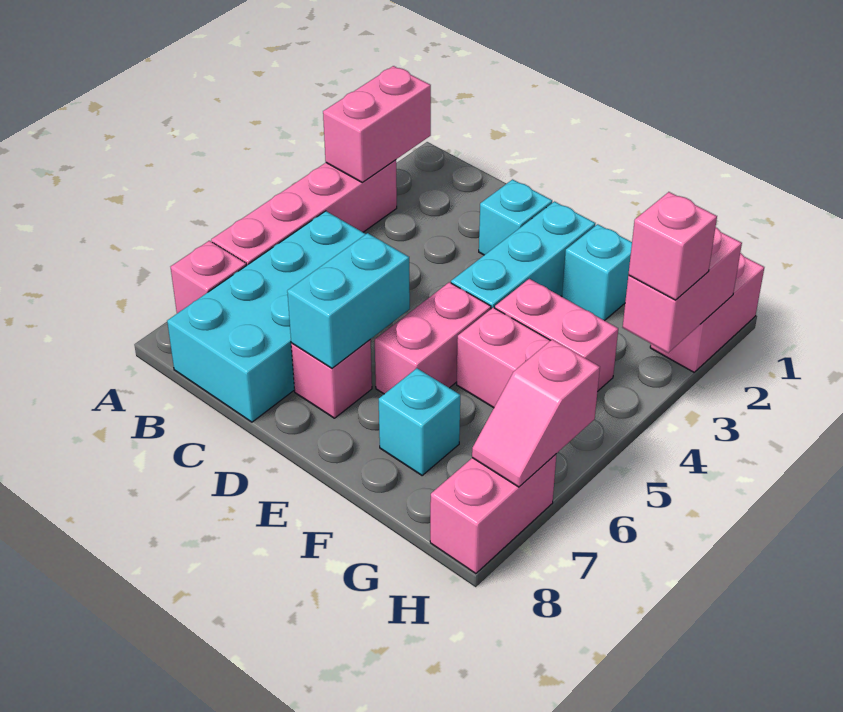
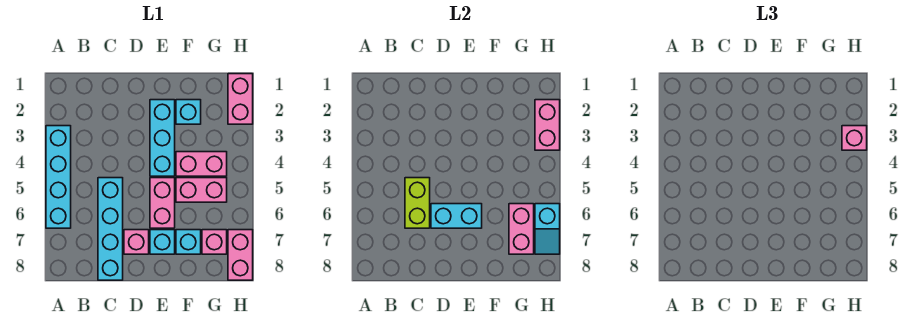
pink brick A2:A3 level 2 -> pink brick G6:G7 level 2
pink brick A3:A6 level 1 -> cyan brick A3:A6 level 1
pink brick A7 level 1 -> pink brick G7 level 1
cyan brick B5:C8 level 1 -> cyan brick C5:C8 level 1
none -> lime brick C5:C6 level 2
cyan brick D2 level 1 -> cyan brick E7 level 1
cyan brick D6:D7 level 2 -> cyan brick D6:E6 level 2
pink slope H6:H7 level 2 top 6 -> cyan slope H6:H7 level 2 top 6

